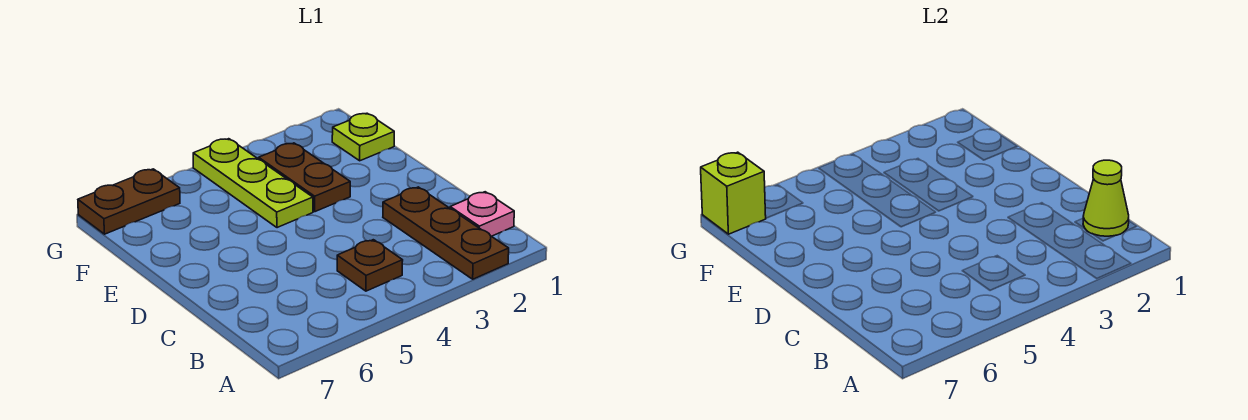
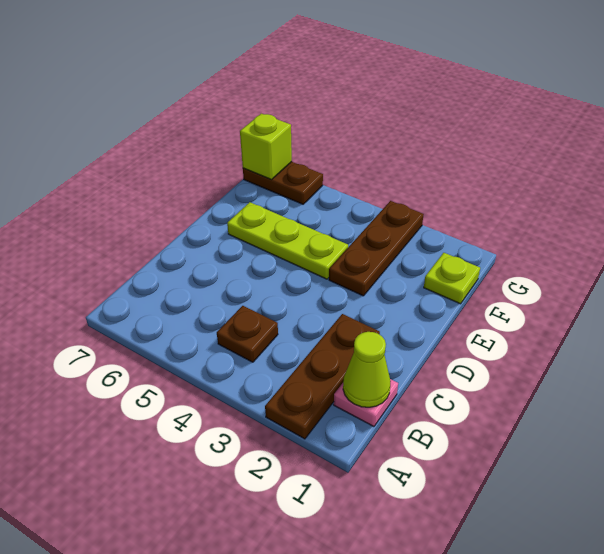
brown plate E3:F3 level 1 -> brown plate E3:G3 level 1
lime plate E4:G4 level 1 -> lime plate E4:E6 level 1

